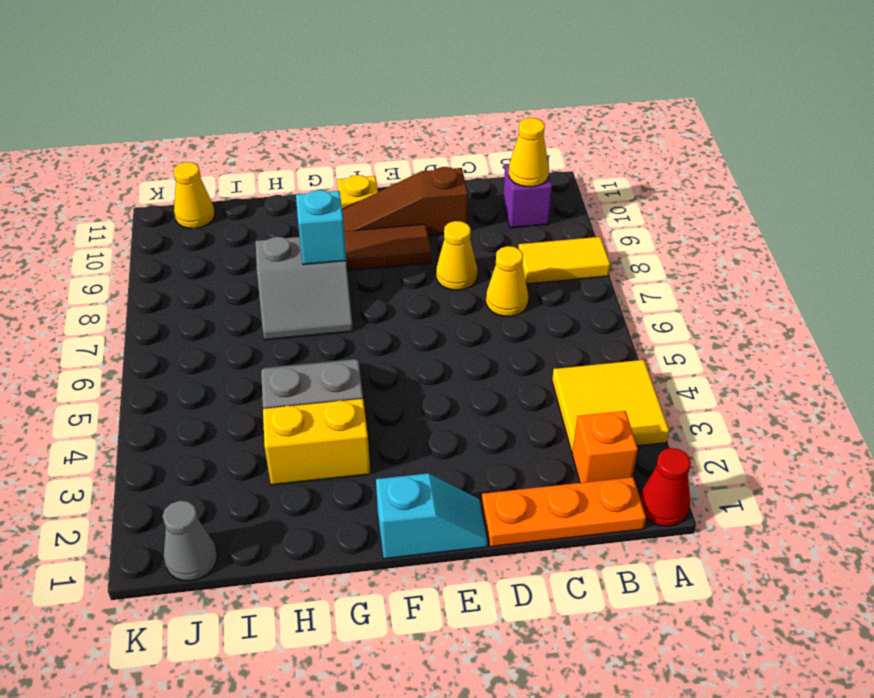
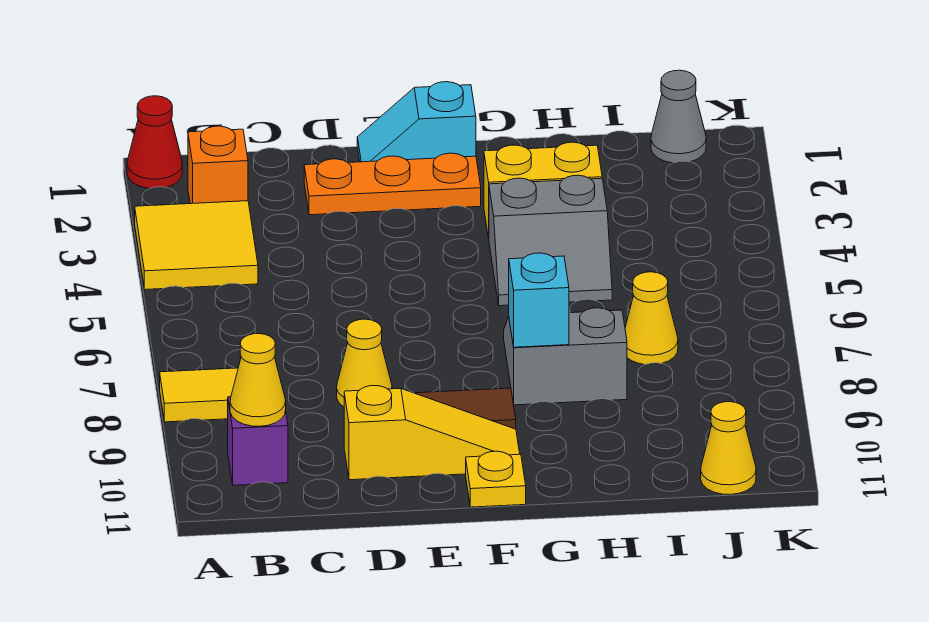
orange plate B1:D1 level 1 -> orange plate D2:F2 level 1
yellow cone C7 level 1 -> yellow cone I7 level 1
brown slope D10:F10 level 1 top D -> yellow slope D10:F10 level 1 top D

